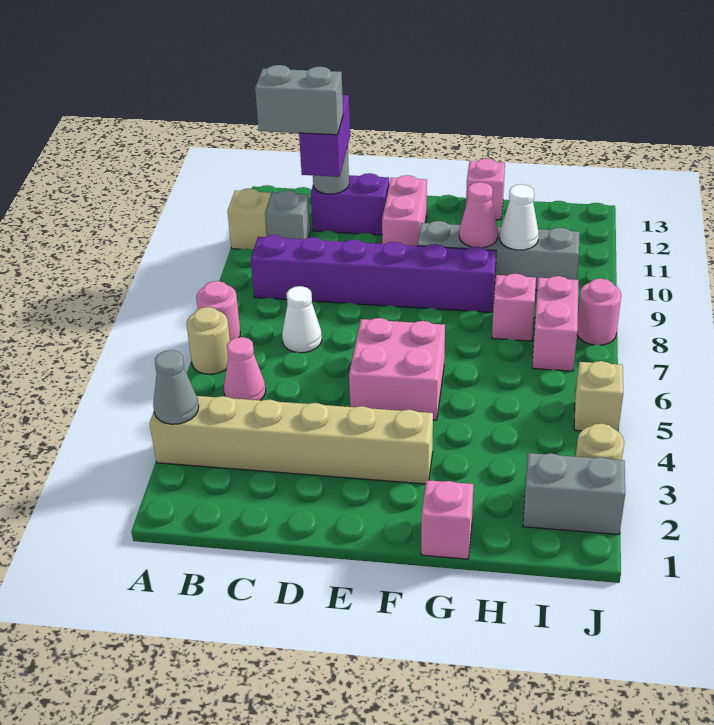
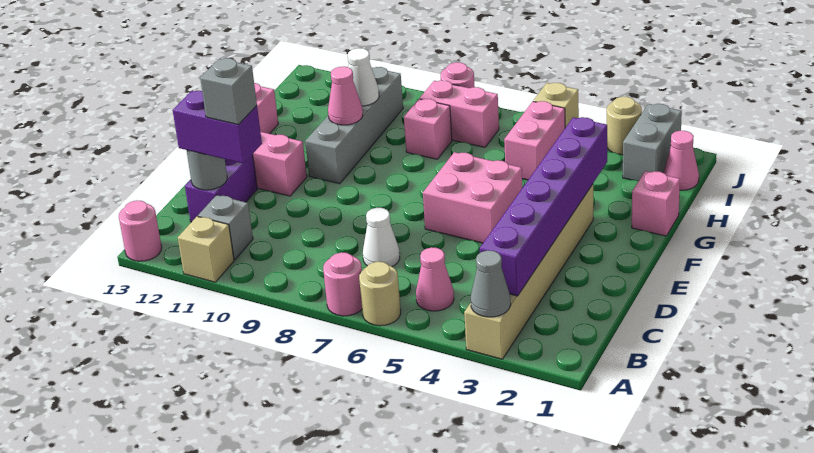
none -> pink round brick A13 level 1
purple brick B9:G9 level 1 -> purple brick B3:G3 level 2
grey brick B11:C11 level 4 -> grey brick C11 level 4
none -> pink brick H5:I5 level 1
none -> pink cone I1 level 1

